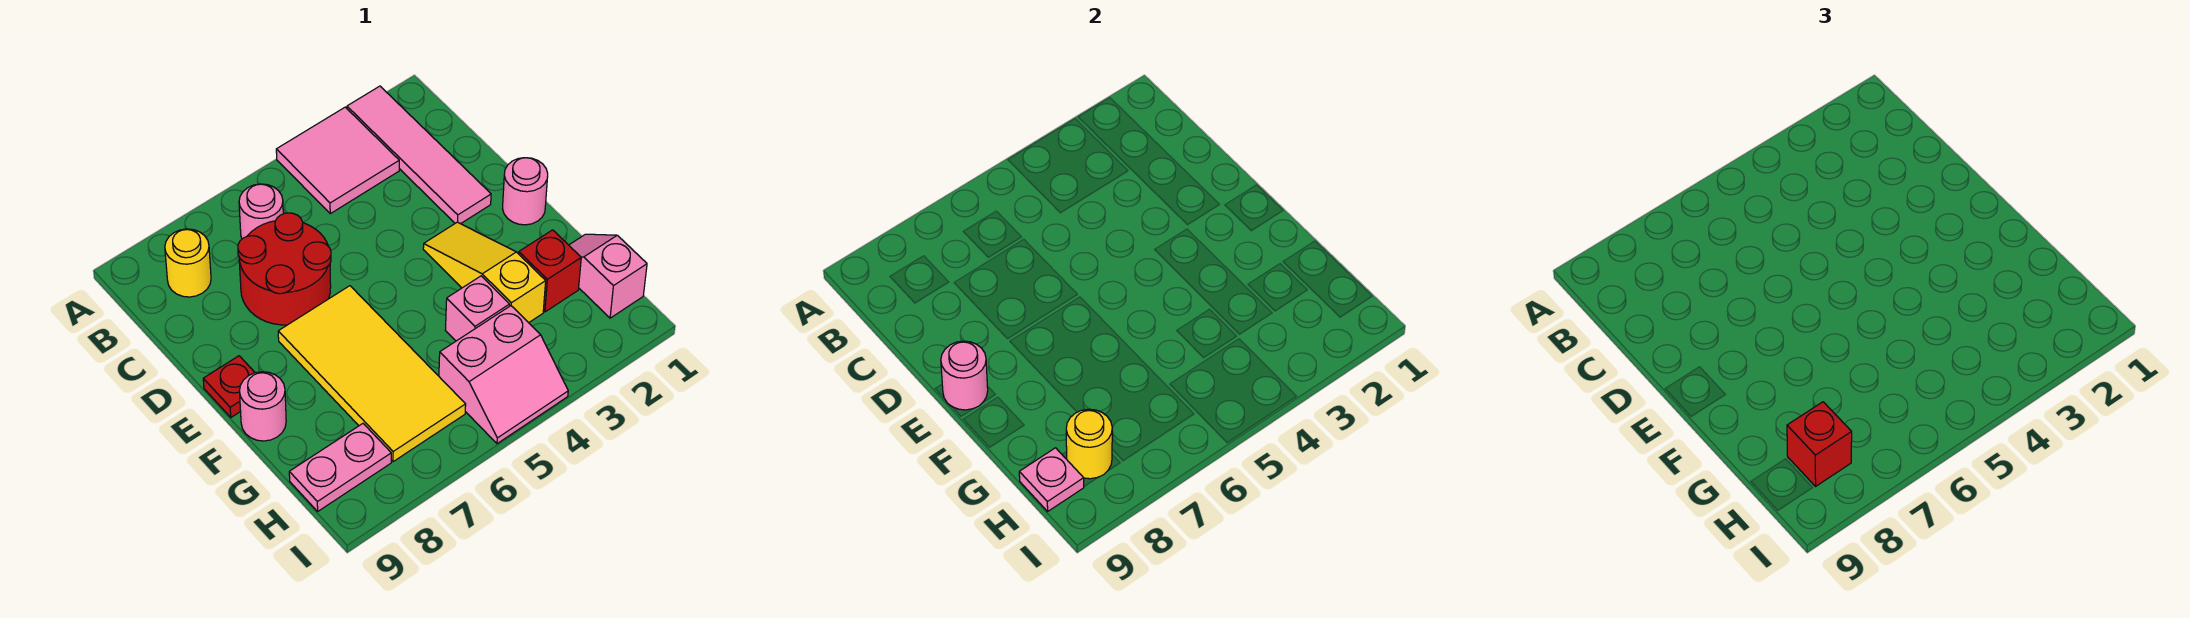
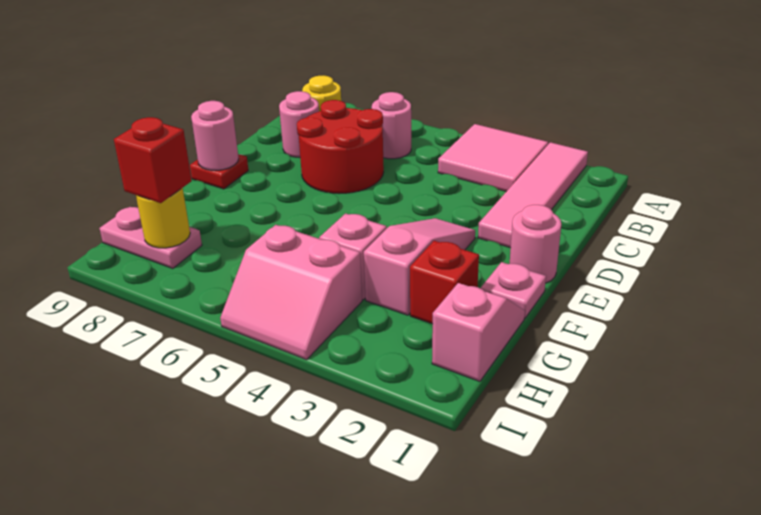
yellow slope E3:G3 level 1 top G -> pink slope E3:G3 level 1 top G
yellow tile E6:H7 level 1 -> none
pink round brick F9 level 1 -> pink round brick C8 level 1
pink plate H9 level 2 -> pink plate F1 level 1

